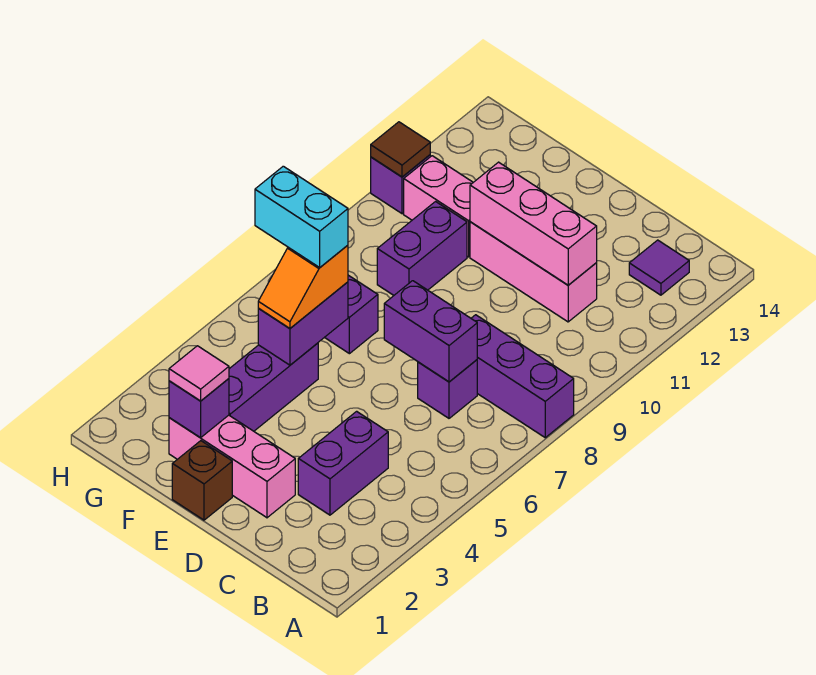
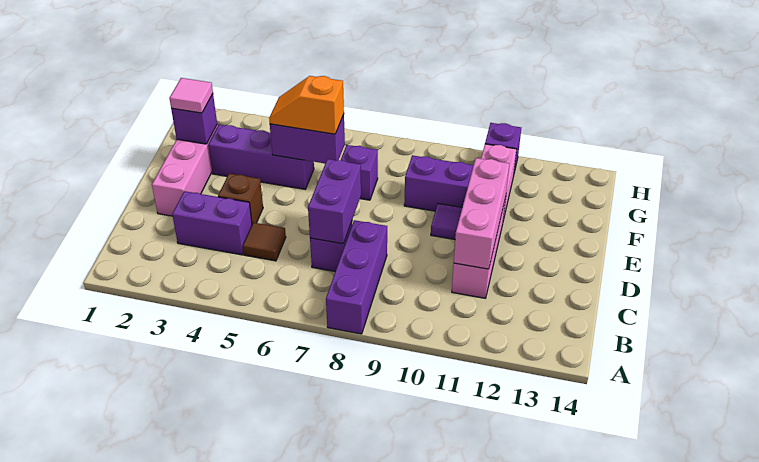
purple tile B13 level 1 -> purple tile E10 level 1
brown brick E1 level 1 -> brown brick D4 level 1
cyan brick F6:G6 level 4 -> none
brown tile H11 level 2 -> brown tile C5 level 1

